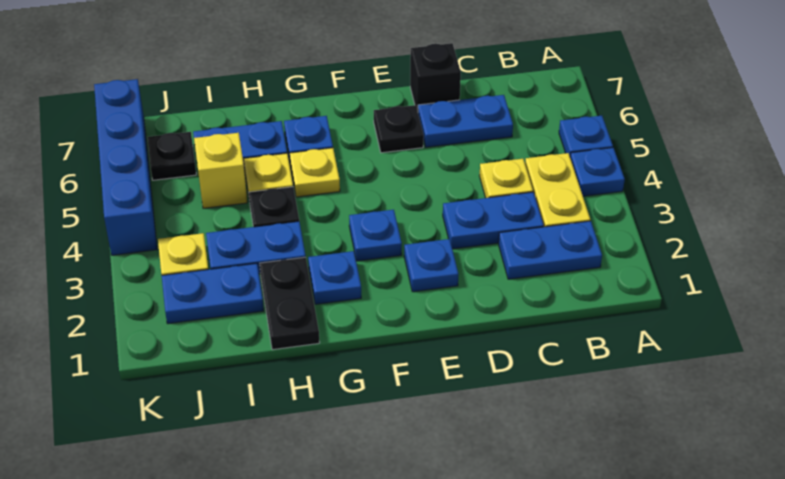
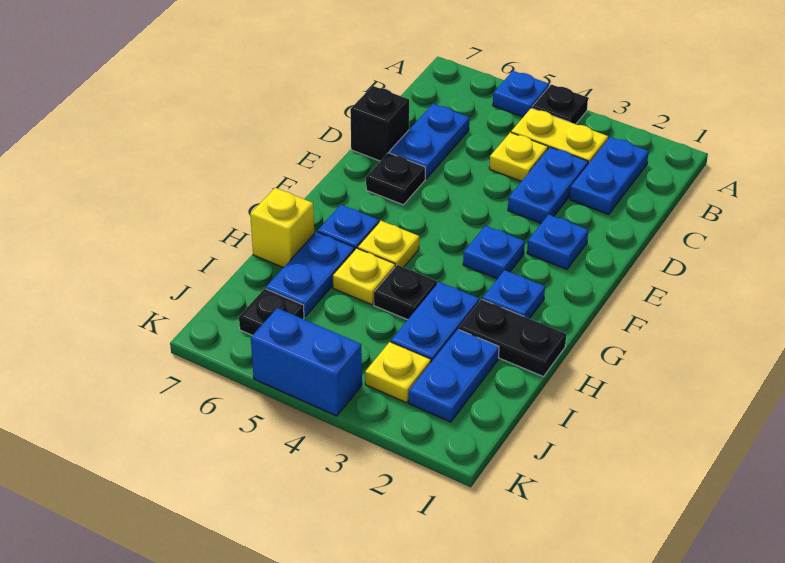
blue plate A4 level 1 -> black plate A4 level 1
yellow brick I5 level 1 -> yellow brick H7 level 1
blue brick K4:K7 level 1 -> blue brick K4:K5 level 1

